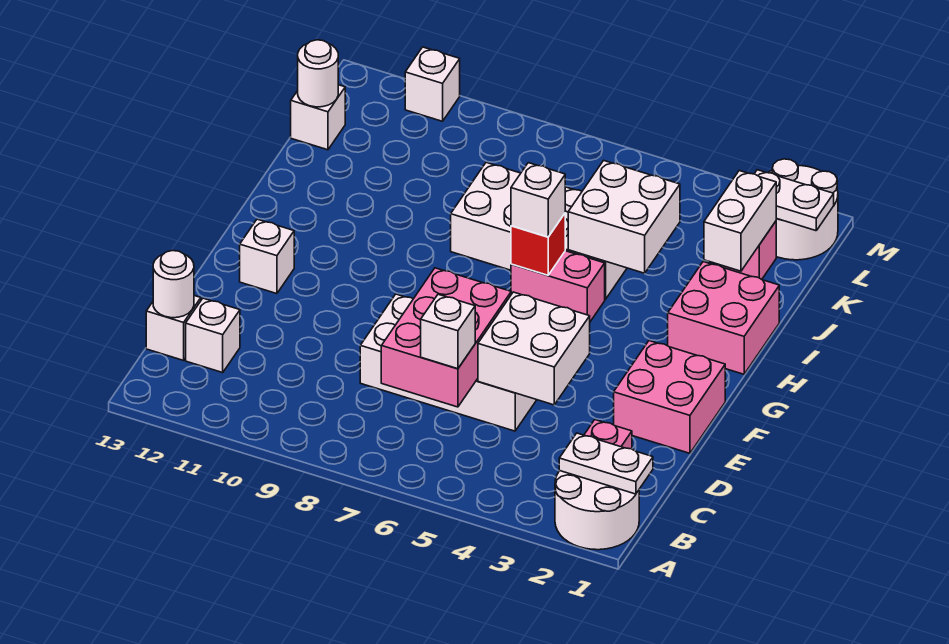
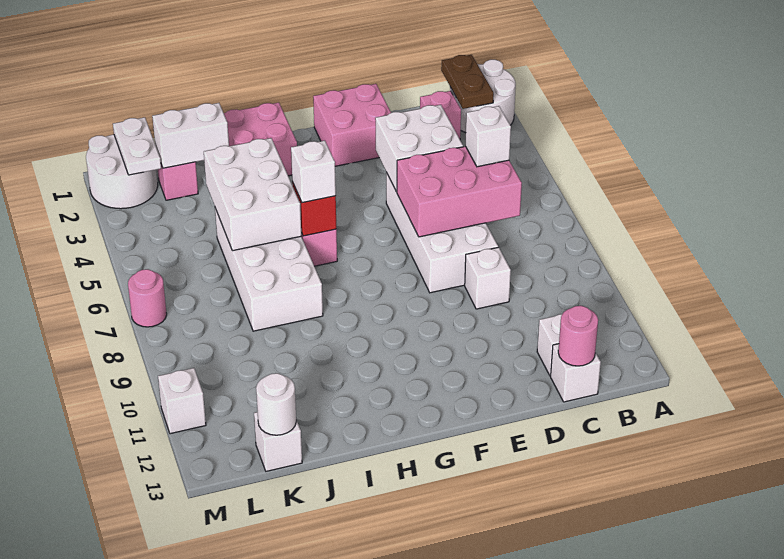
white plate B1:B2 level 2 -> brown plate B1:B2 level 2
white round brick C13 level 2 -> pink round brick C13 level 2
white brick F12 level 1 -> white brick D9 level 1
white brick I4:J5 level 2 -> white brick I4:J6 level 2
none -> pink round brick M7 level 1

